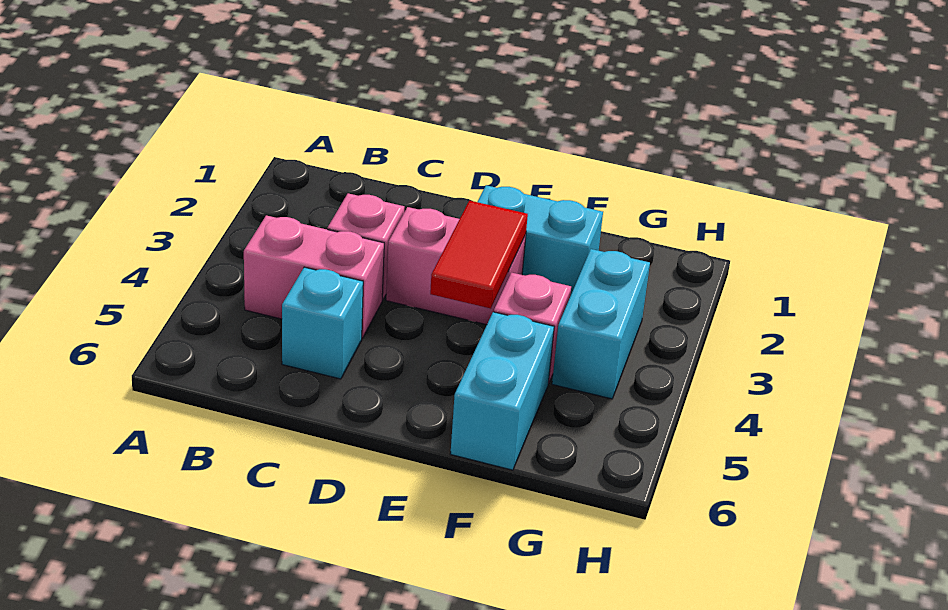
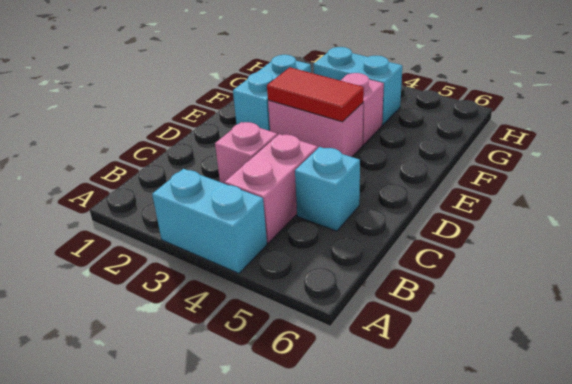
pink brick D3:E3 level 1 -> pink brick E3:E4 level 1
cyan brick F5:F6 level 1 -> cyan brick A3:A4 level 1

